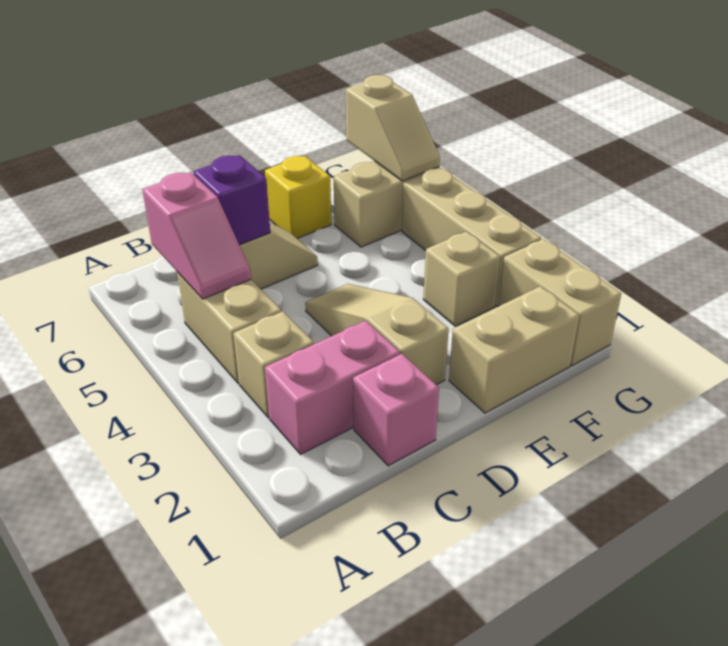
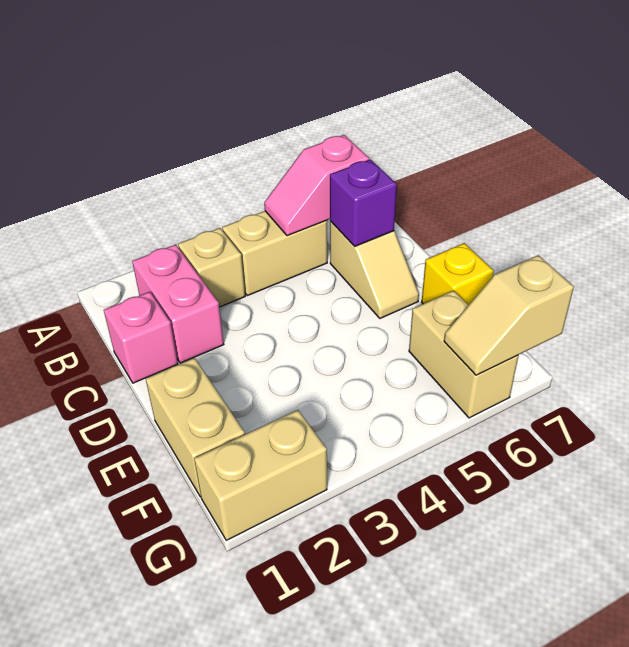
tan slope D2:D4 level 1 top 2 -> none
tan brick F3 level 1 -> none
tan brick G3:G5 level 1 -> none

